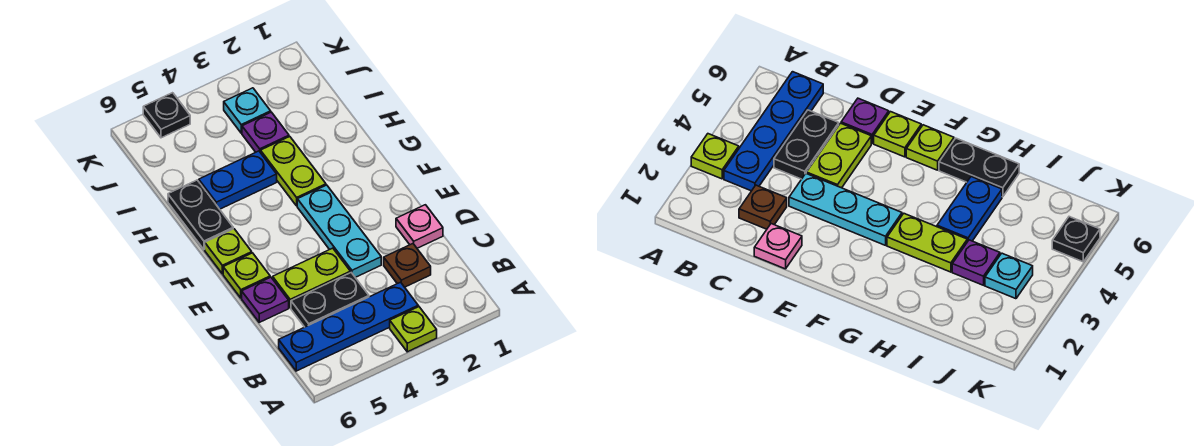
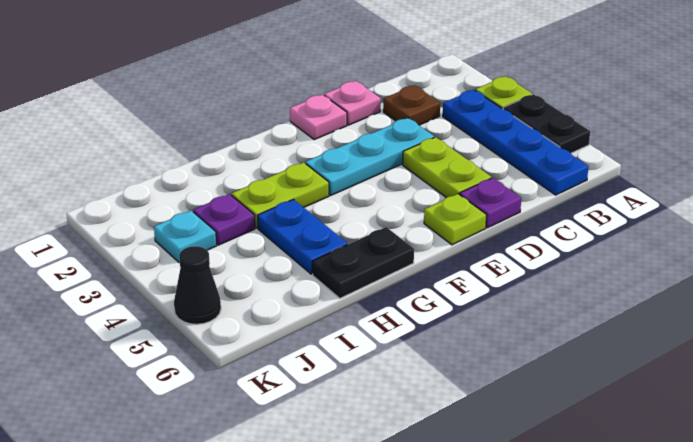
black plate C4:C5 level 1 -> black plate A4:A5 level 1
none -> pink plate E1 level 1
lime plate F6 level 1 -> none
black plate K5 level 1 -> black cone K5 level 1

